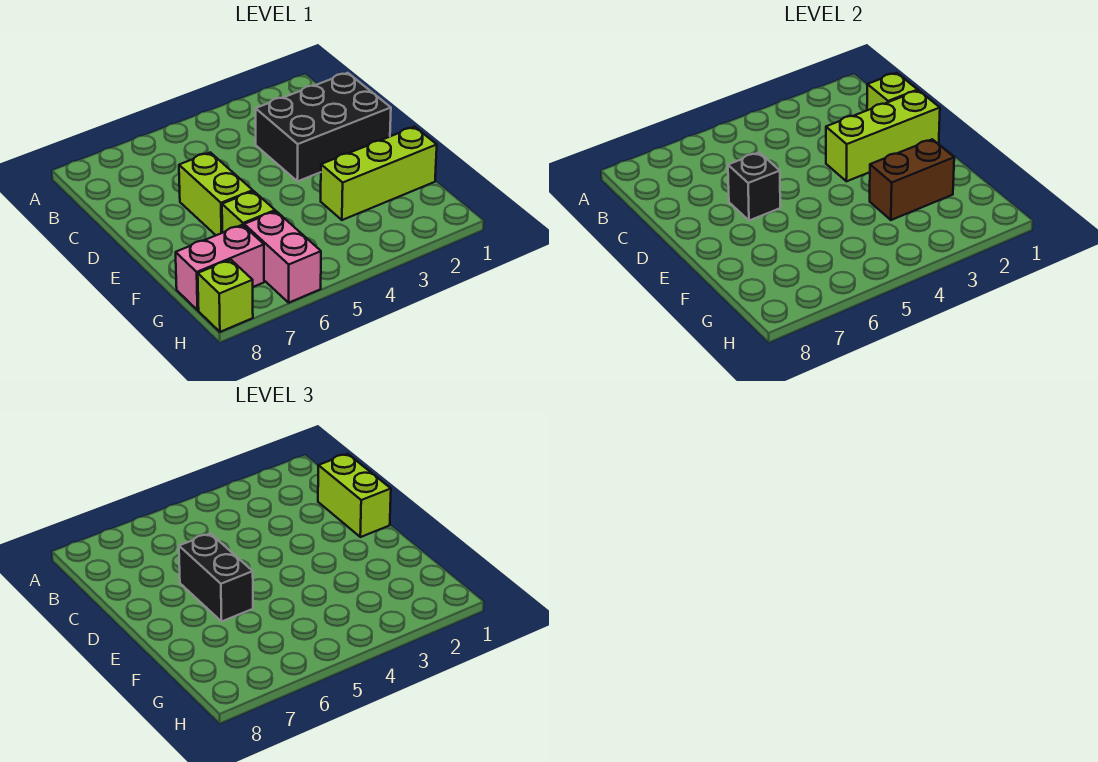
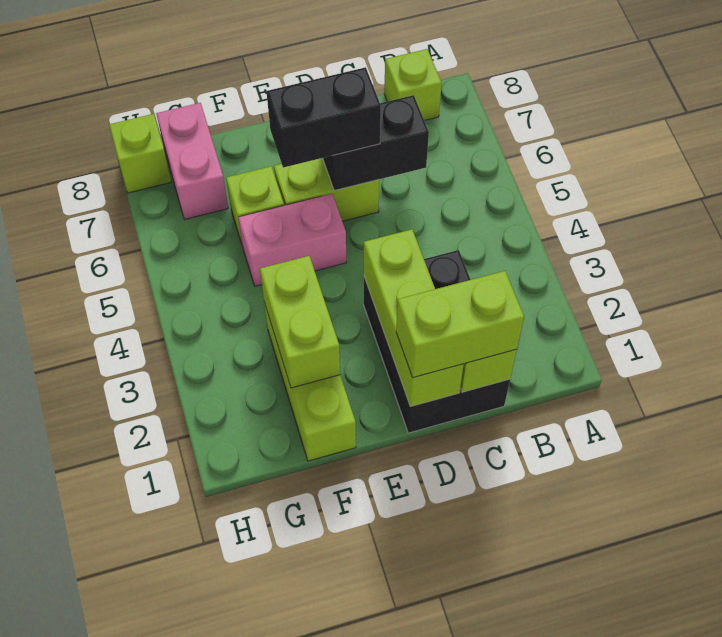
none -> lime brick B8 level 1
black brick D6 level 2 -> black brick C6:D6 level 2
brown brick F2:F3 level 2 -> lime brick F2:F3 level 2
pink brick G6:H6 level 1 -> pink brick E5:F5 level 1

